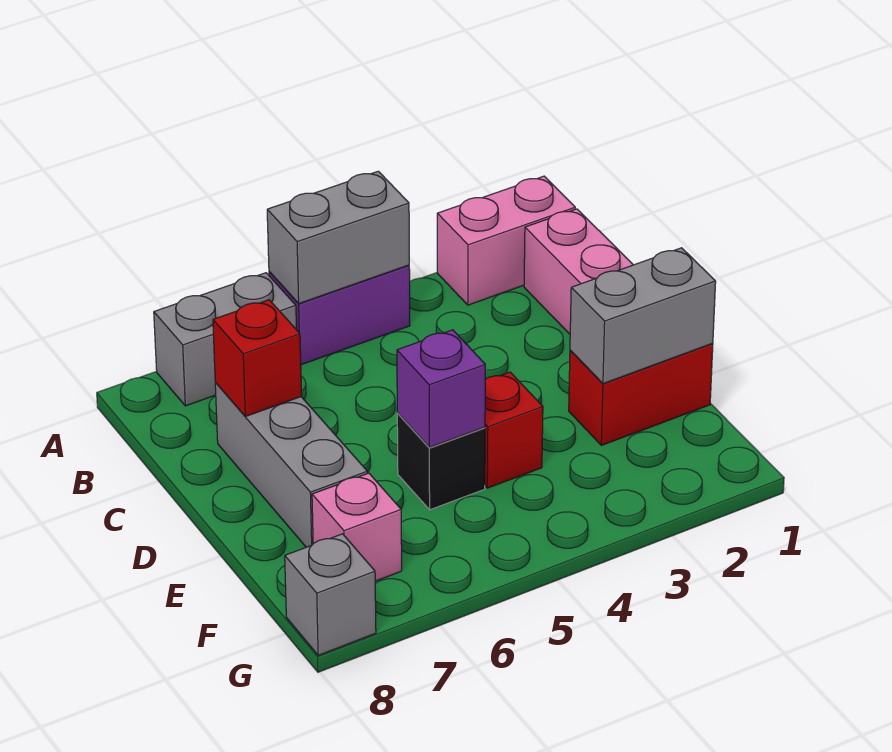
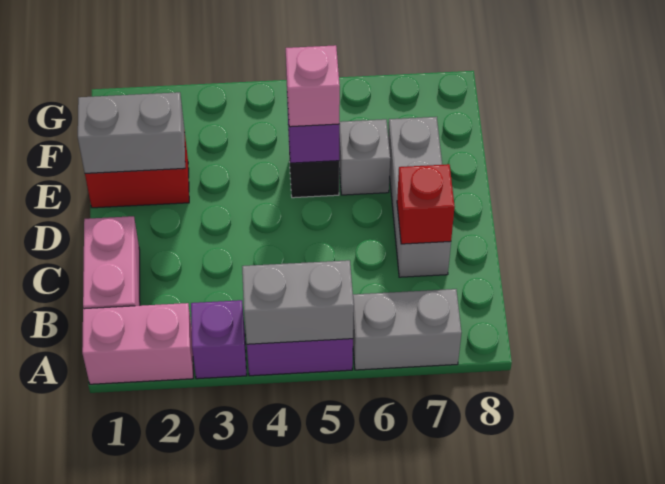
none -> purple brick A3 level 1
red brick E4 level 1 -> none
pink brick F7 level 1 -> pink brick E5 level 3
grey brick G8 level 1 -> grey brick E6 level 1

